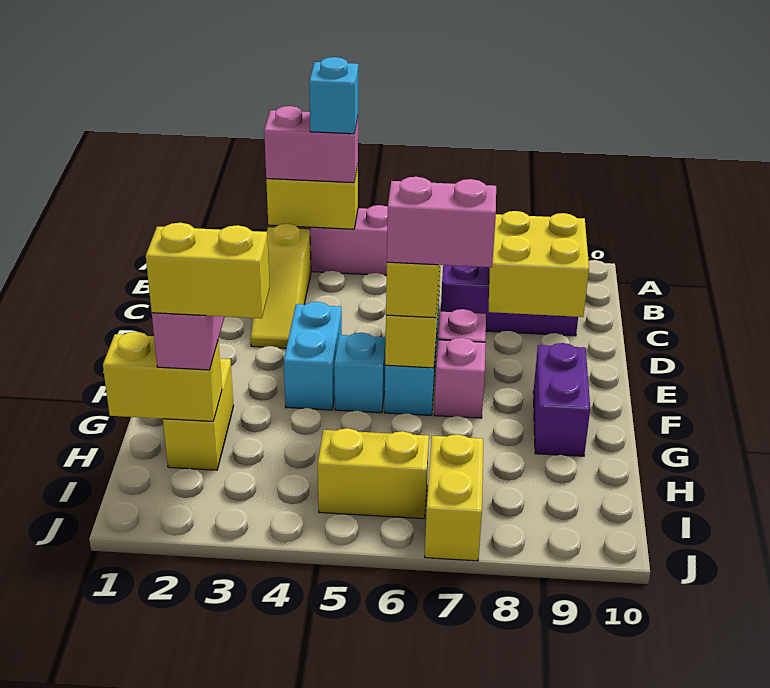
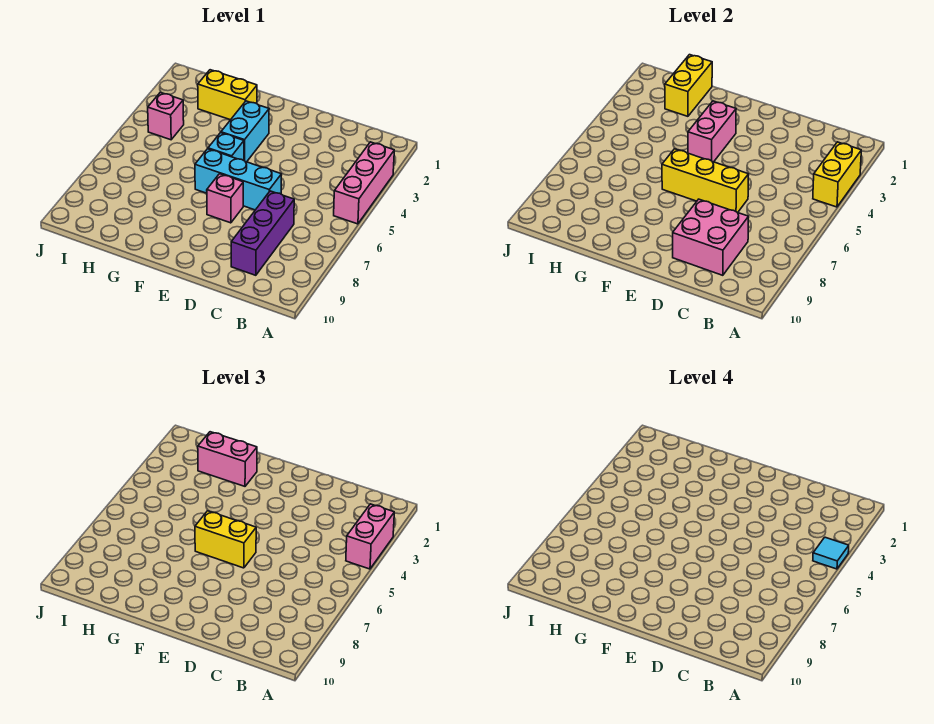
cyan brick A4 level 4 -> cyan tile A4 level 4
yellow slope B3:D3 level 1 top B -> none
yellow brick C8:D9 level 2 -> pink brick C8:D9 level 2
cyan brick E4:F4 level 1 -> cyan brick F3:F4 level 1
pink brick F6:F7 level 4 -> pink brick F3:F4 level 2
pink brick F7 level 1 -> pink brick I4 level 1
purple brick F9:G9 level 1 -> none
yellow brick H2:H3 level 4 -> none
yellow brick I5:I6 level 1 -> none
yellow brick I7:J7 level 1 -> none

